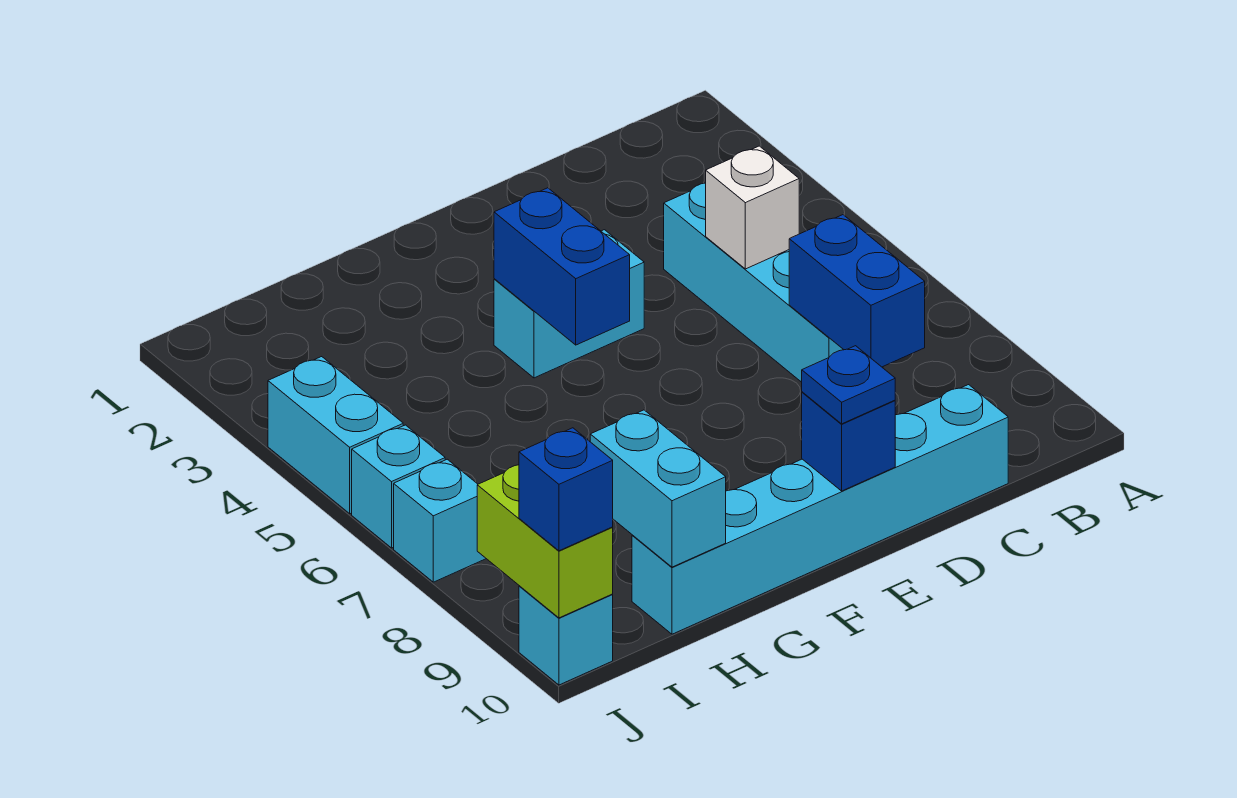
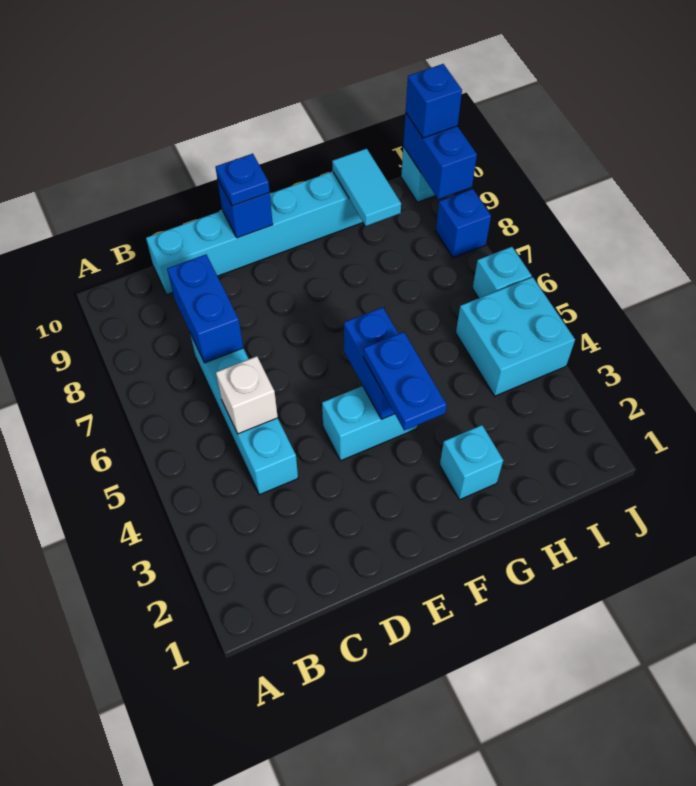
none -> blue plate F3:F4 level 3
cyan brick H9:H10 level 2 -> cyan tile H9:H10 level 2
cyan brick J4:J5 level 1 -> cyan brick I4:J5 level 1
cyan brick J7 level 1 -> cyan brick G2 level 1
none -> blue brick J8 level 1
lime brick J9:J10 level 2 -> blue brick J9:J10 level 2

